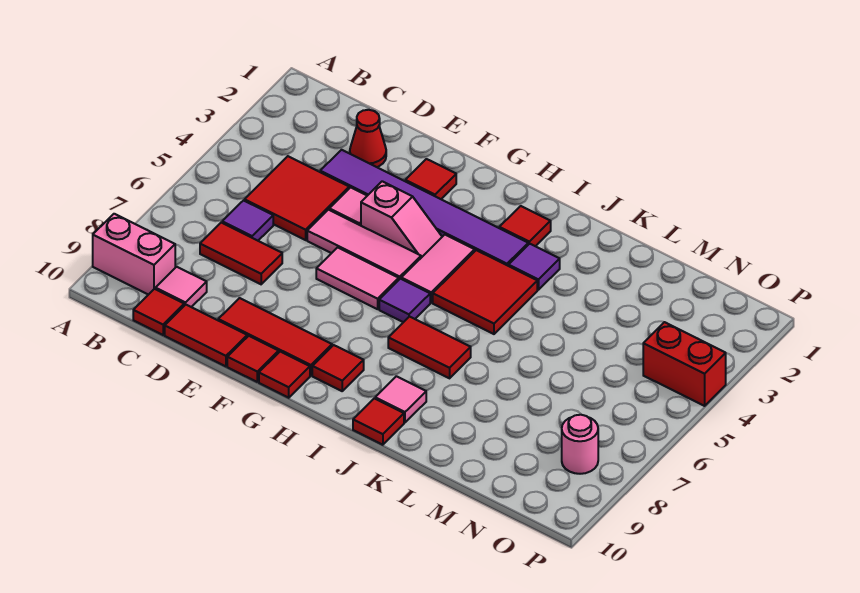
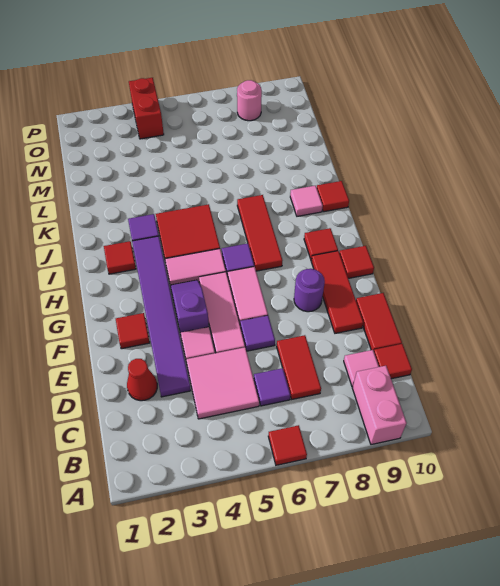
red tile C4:D5 level 1 -> pink tile C4:D5 level 1
none -> purple tile E6 level 1
pink slope F4:G4 level 1 top F -> purple slope F4:G4 level 1 top F
none -> purple round brick F8 level 1
red tile F10 level 1 -> red tile A6 level 1
red tile I7:J7 level 1 -> red tile H7:J7 level 1

